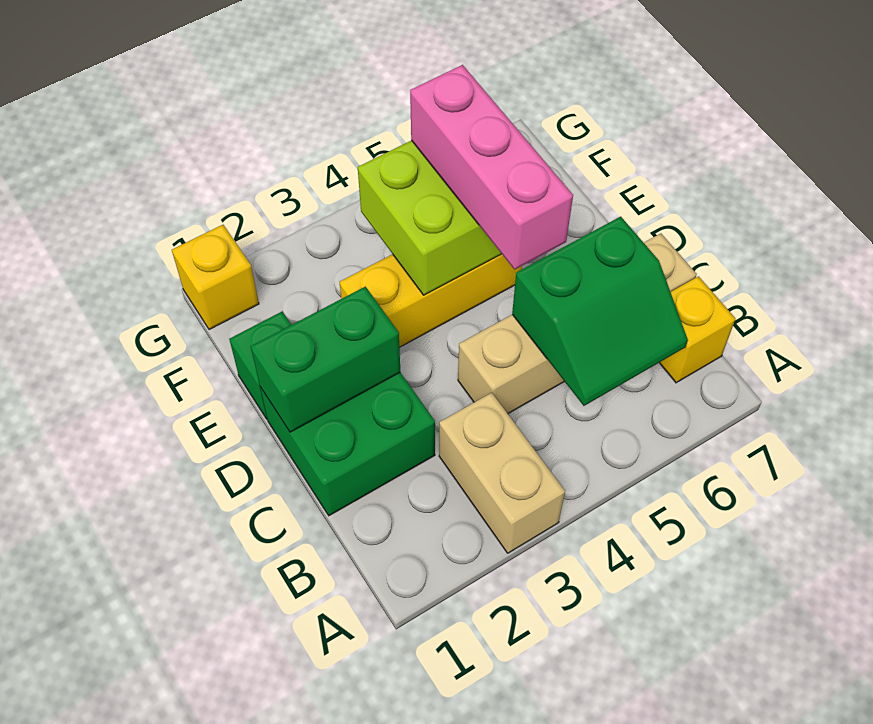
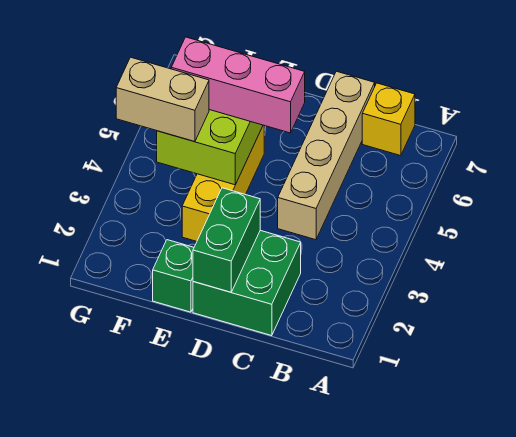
tan brick A3:B3 level 1 -> tan brick F4:G4 level 3
green slope B5:C6 level 2 top C -> none
yellow brick G1 level 1 -> none

